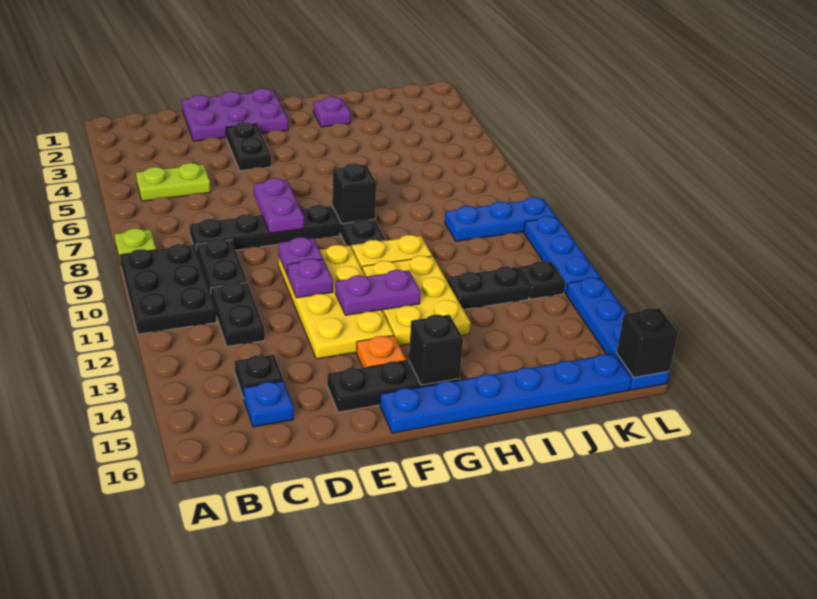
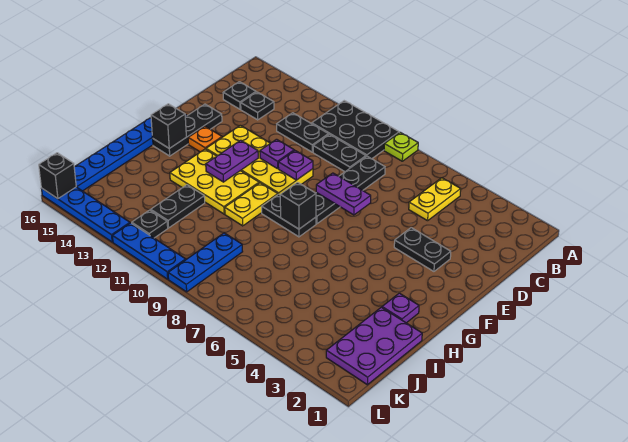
lime plate B5:C5 level 1 -> yellow plate B5:C5 level 1
blue plate C15 level 1 -> black plate C15 level 1
purple plate D1:F2 level 1 -> purple plate I1:K2 level 1

